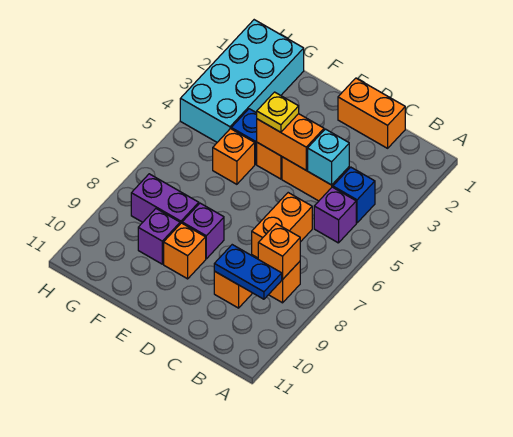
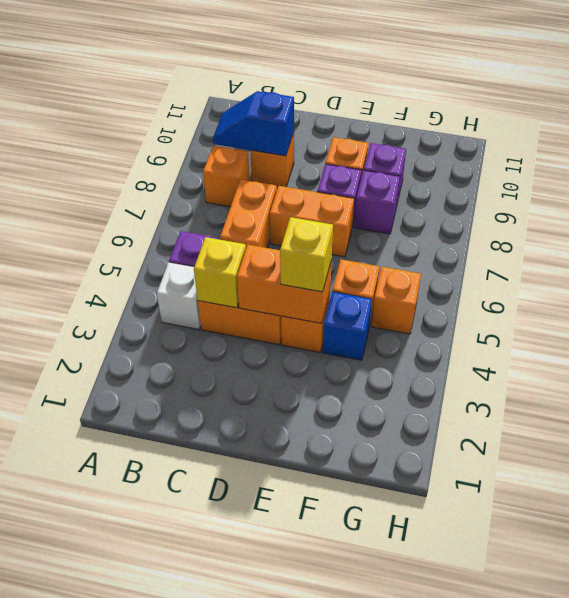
blue brick B4 level 1 -> white brick B4 level 1
orange brick B8 level 2 -> orange brick G5 level 1
blue plate B9:C9 level 2 -> blue slope B9:C9 level 2 top C
orange brick C1:D1 level 1 -> orange brick D7:E7 level 1
cyan brick C4 level 2 -> yellow brick C4 level 2
yellow plate E4 level 3 -> yellow brick E4 level 3
purple brick F8:G8 level 1 -> purple brick F8 level 1
cyan brick G1:H4 level 1 -> none

